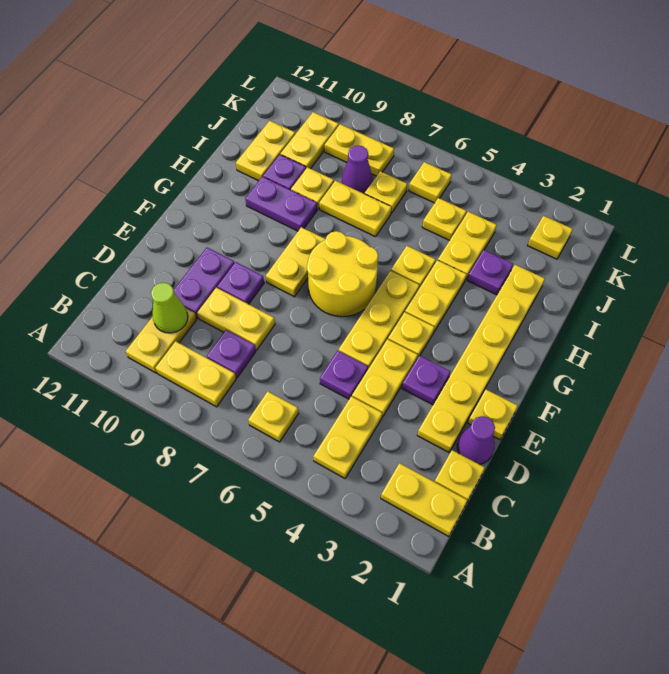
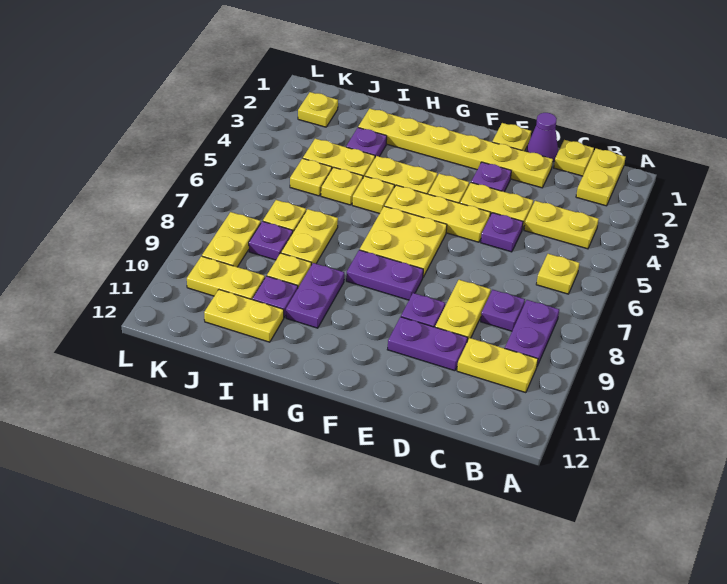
yellow plate B8:B9 level 1 -> purple plate B8:B9 level 1
lime cone C10 level 2 -> none
yellow round brick F6:G7 level 1 -> yellow plate F6:G7 level 1
yellow plate F8:G8 level 1 -> purple plate F8:G8 level 1
purple cone J8 level 1 -> purple plate J8 level 1
yellow plate K6 level 1 -> yellow plate I5 level 1

